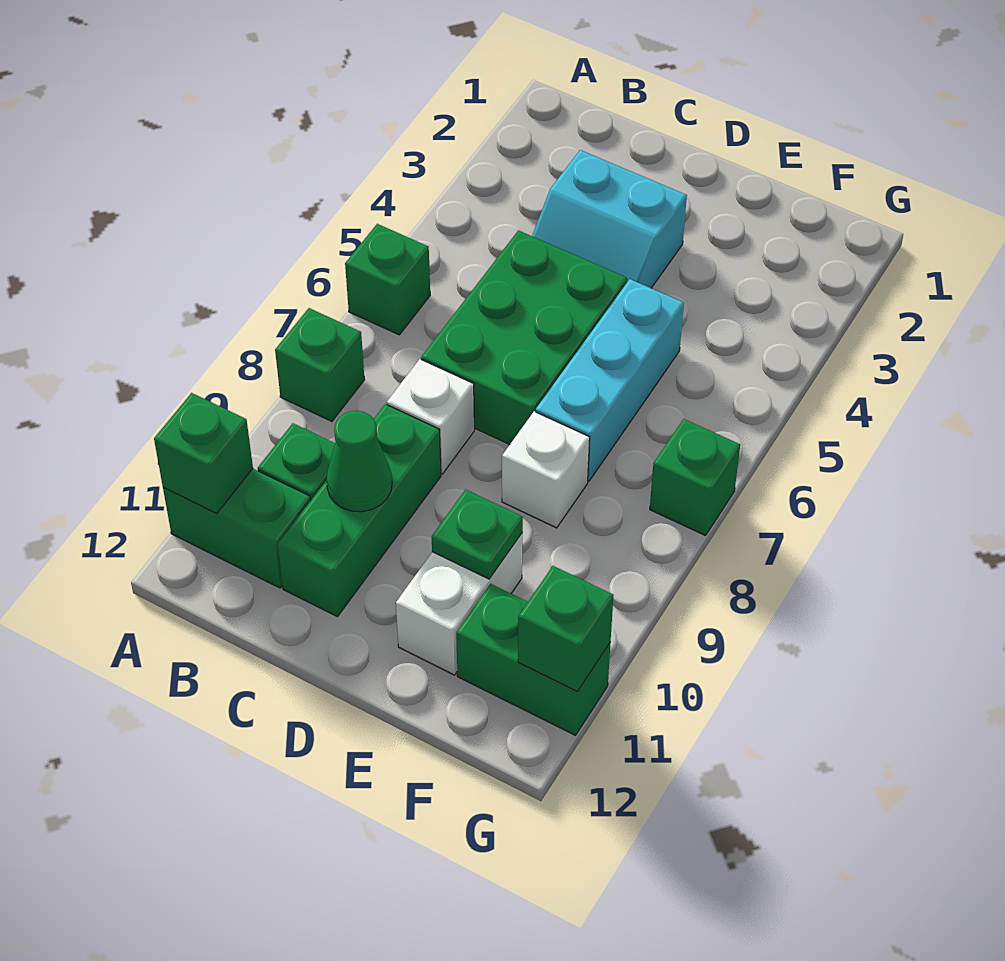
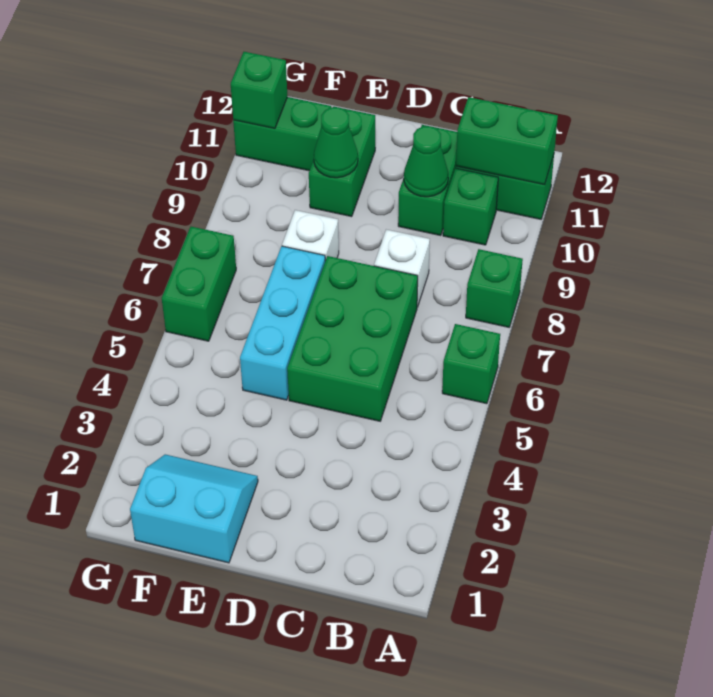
green brick A11 level 2 -> green brick A11:B11 level 2
cyan slope C3:D4 level 1 top 3 -> cyan slope E1:F2 level 1 top 1
green brick C9:C11 level 1 -> green brick C10:C11 level 1
white brick E10:E11 level 1 -> green brick E10:E11 level 1
green plate E10 level 2 -> green cone E10 level 2
green brick G7 level 1 -> green brick G6:G7 level 1

